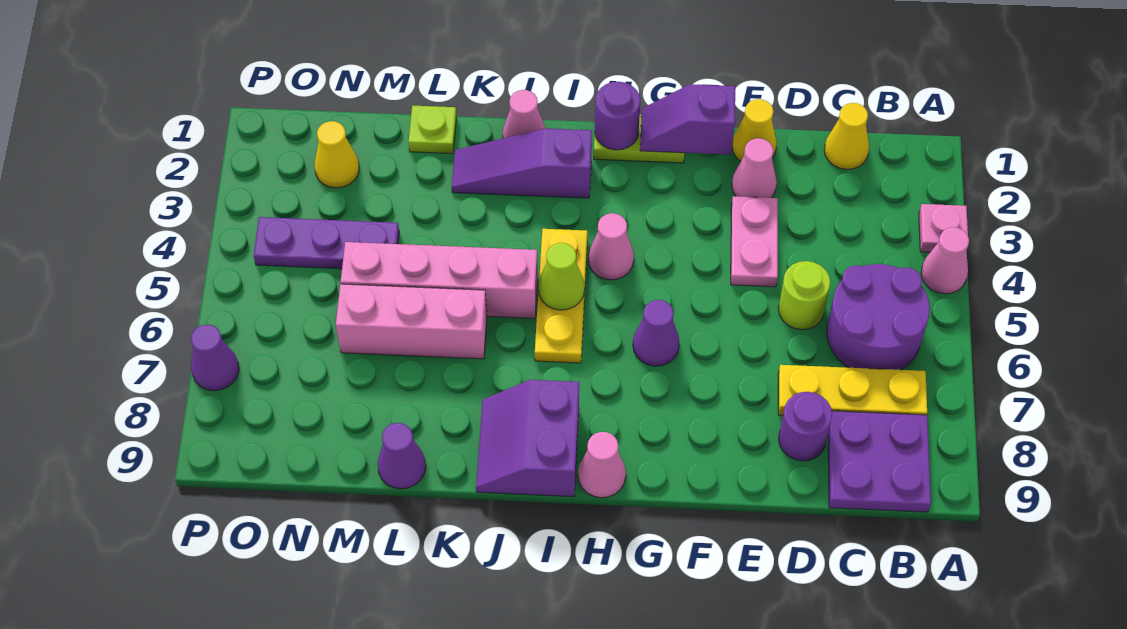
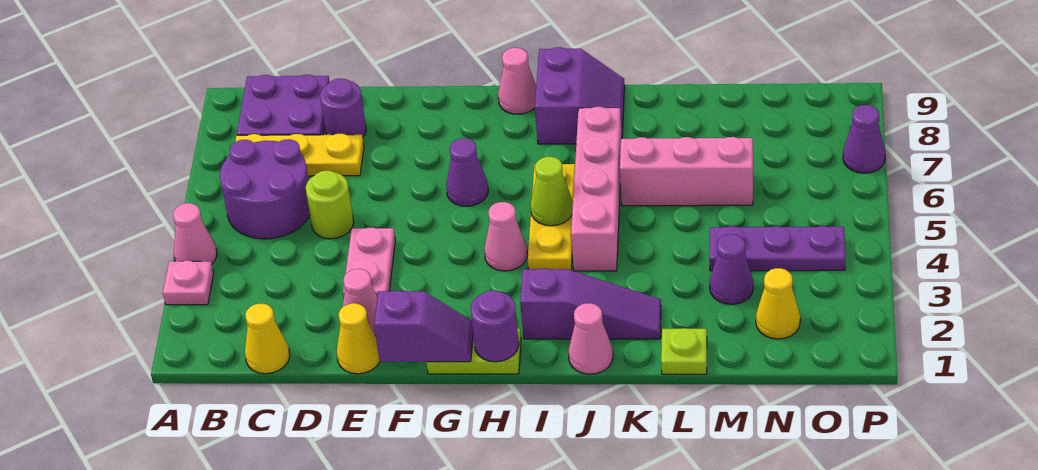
pink brick J5:M5 level 1 -> pink brick J4:J7 level 1
purple cone L9 level 1 -> purple cone M3 level 1

